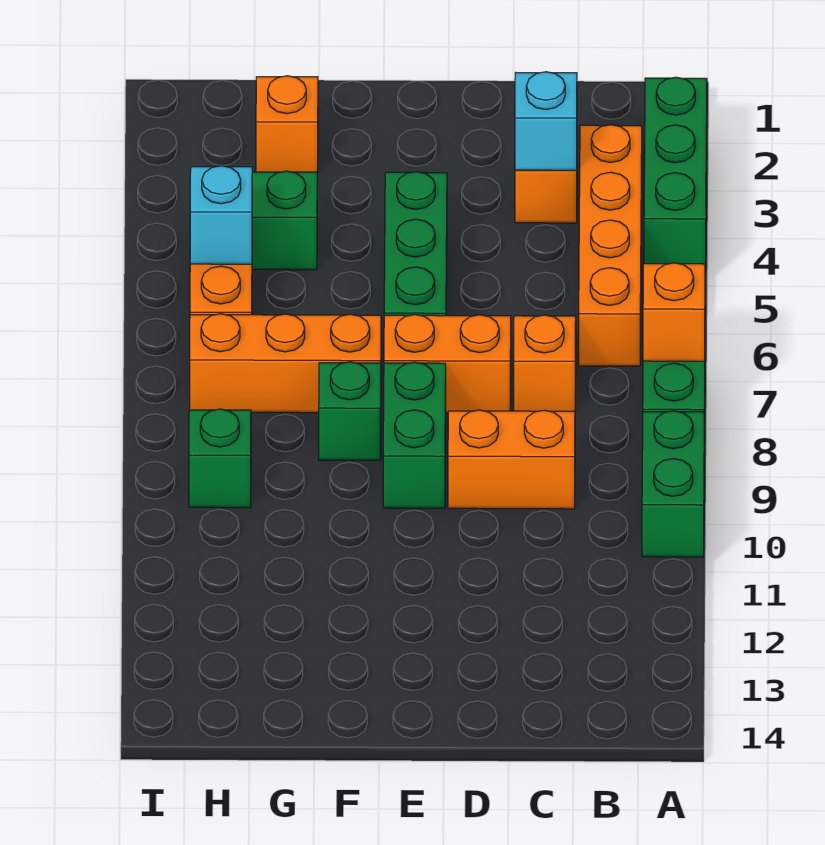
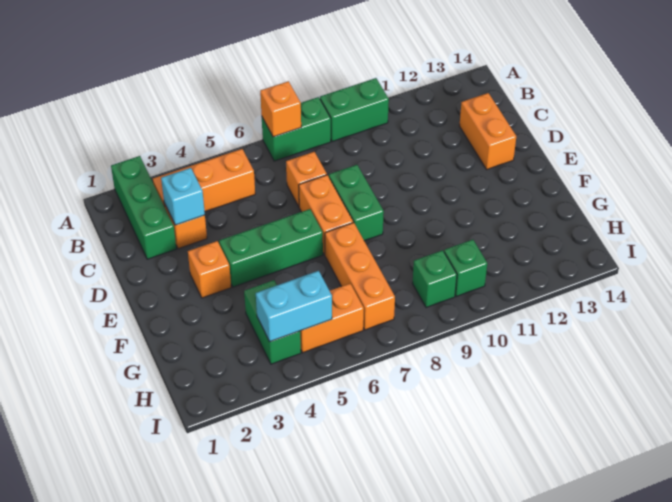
green brick A2:A4 level 1 -> green brick A2:C2 level 1
orange brick B3:B6 level 1 -> orange brick B3:B5 level 1
orange brick C9:D9 level 1 -> orange brick C13:D13 level 1
green brick E8:E9 level 1 -> green brick D8:E8 level 1
green brick F8 level 1 -> green brick H10 level 1
orange brick G2 level 1 -> orange brick E3 level 1
cyan brick H5 level 2 -> cyan brick H4:H5 level 2

